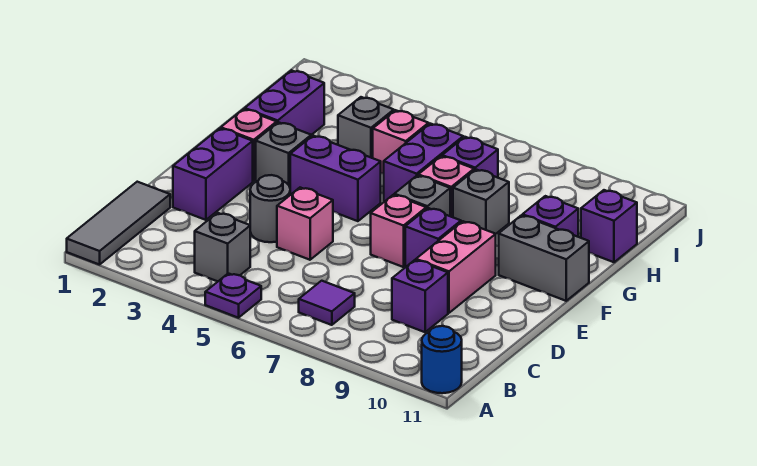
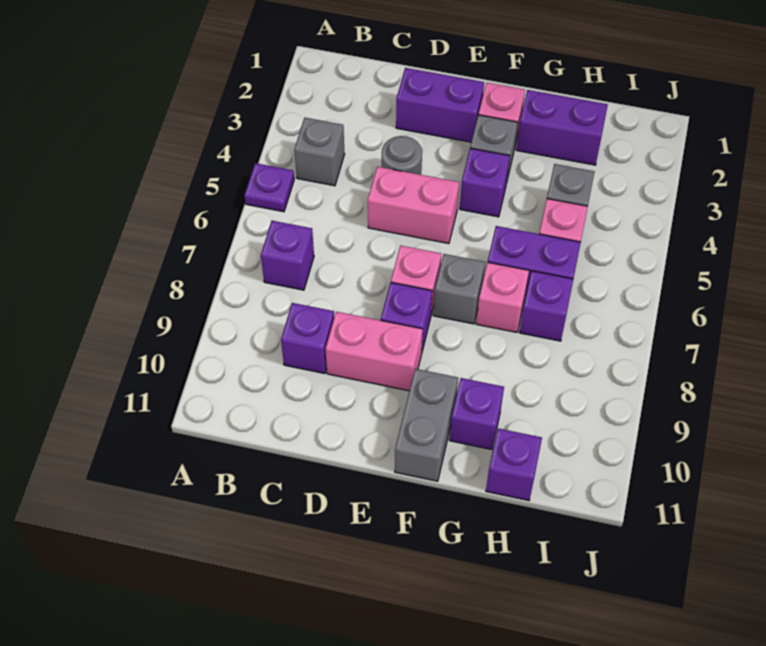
grey tile A1:C1 level 1 -> none
blue round brick A11 level 1 -> none
purple tile B7 level 1 -> purple brick B7 level 1
pink brick D5 level 1 -> pink brick D5:E5 level 1
purple brick F4:F5 level 1 -> purple brick F4 level 1
grey brick G8 level 1 -> none

